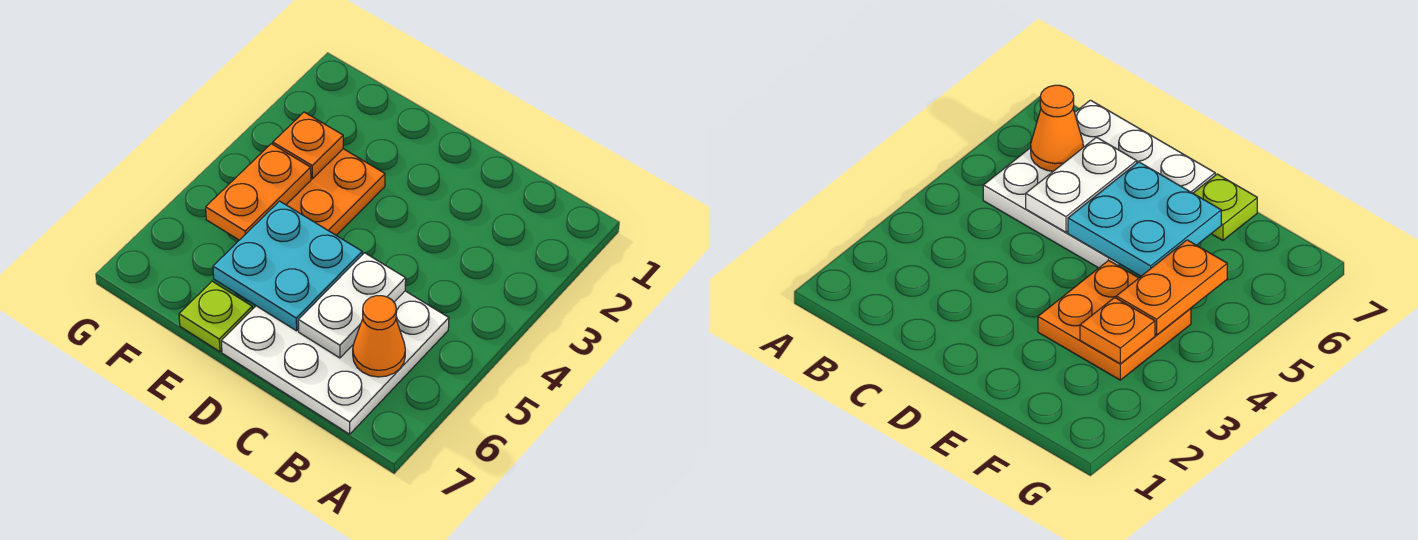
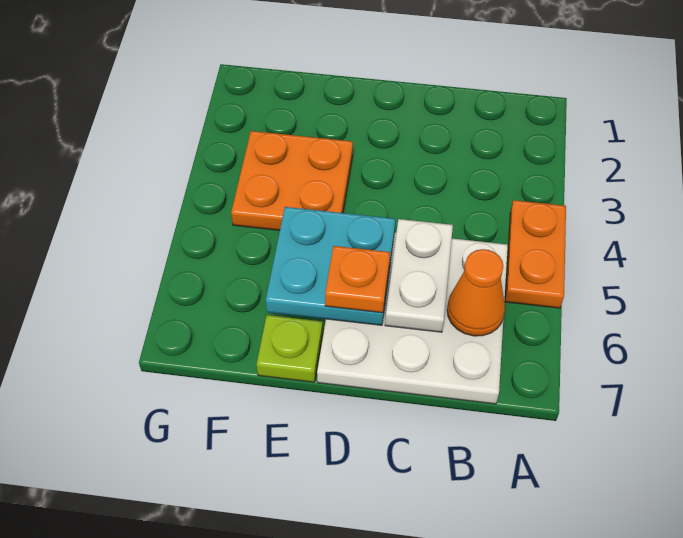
orange plate F3 level 2 -> orange plate D6 level 3
orange plate F4:F5 level 2 -> orange plate A4:A5 level 1

